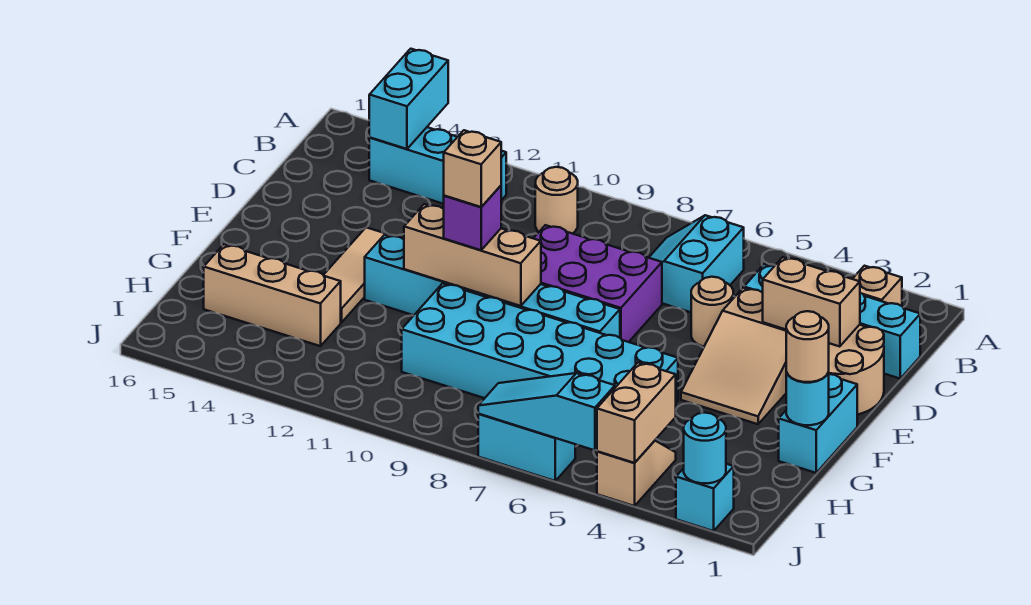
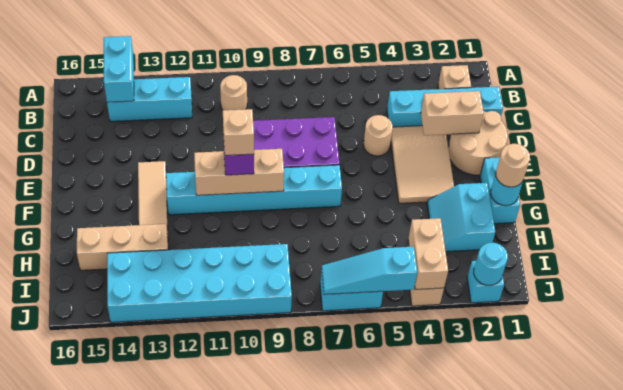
cyan slope B6:C7 level 1 top 6 -> cyan slope G2:H3 level 1 top 2
tan slope D3:F4 level 1 top D -> tan tile D3:F4 level 1
cyan brick G5:H10 level 1 -> cyan brick I9:J14 level 1

